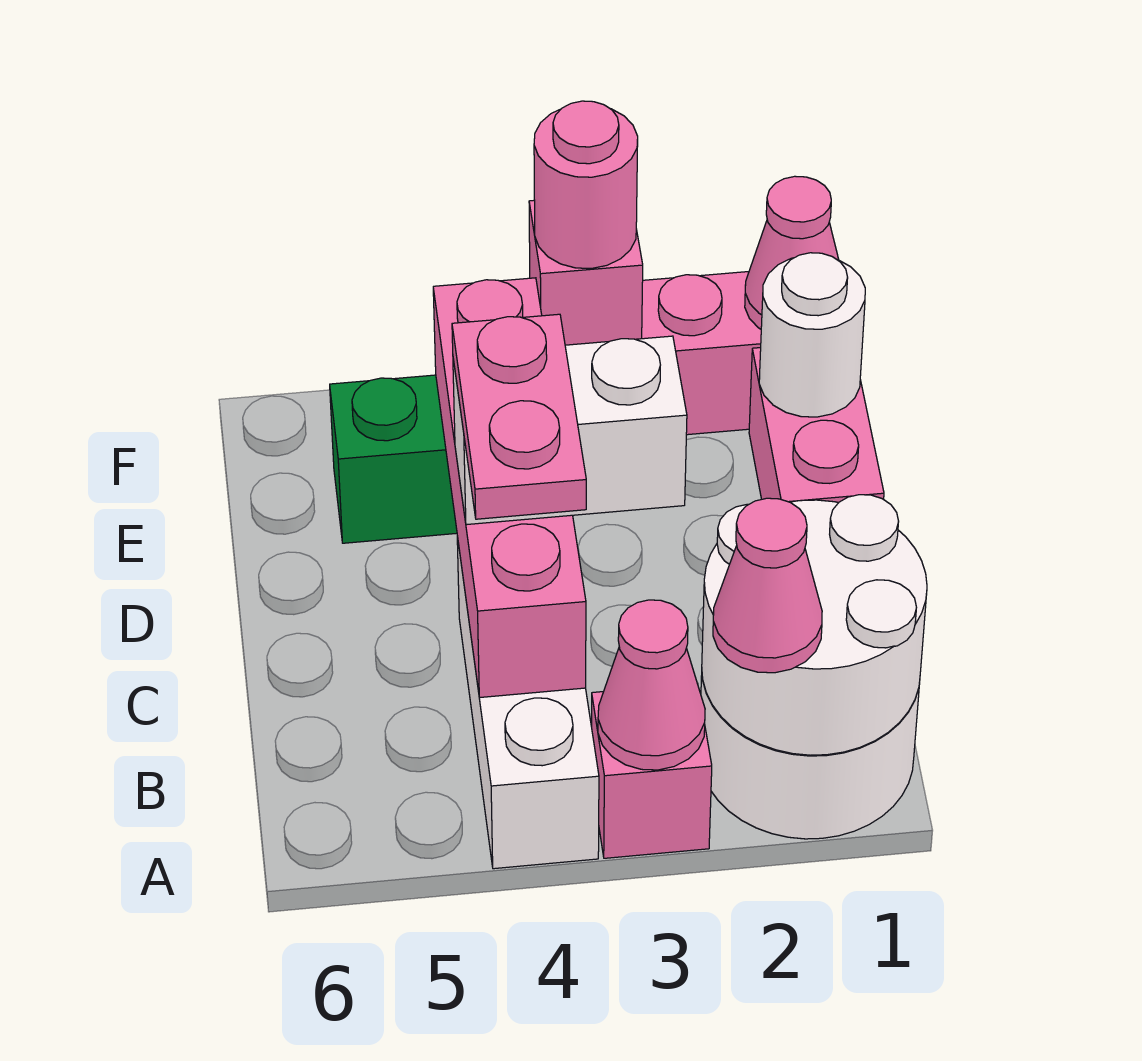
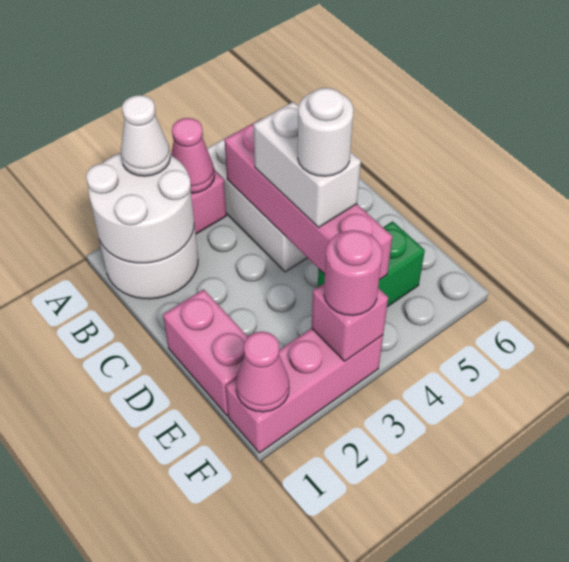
pink cone A2 level 3 -> white cone A2 level 3
pink plate B4:C4 level 4 -> none
white brick C3:C4 level 3 -> white brick C4:D4 level 3
white round brick E1 level 2 -> white round brick D4 level 4

